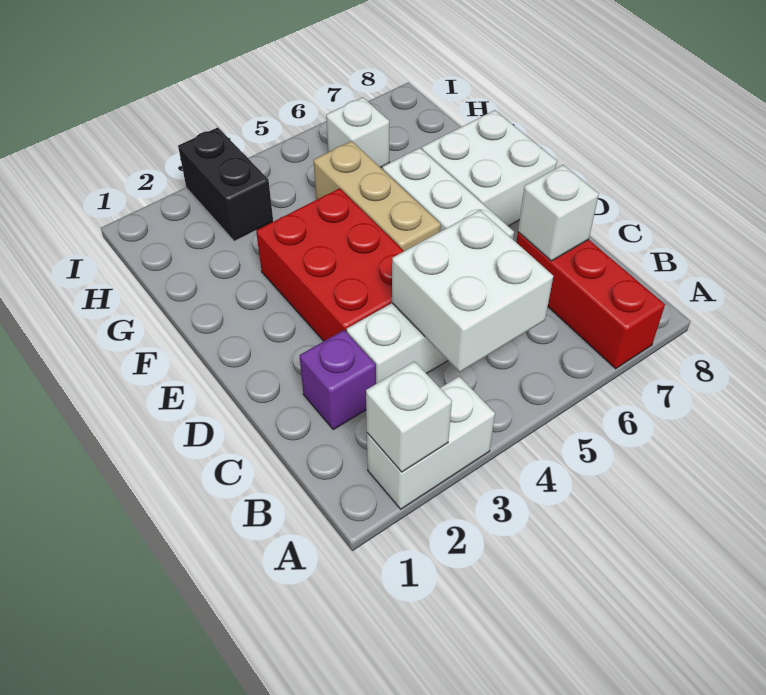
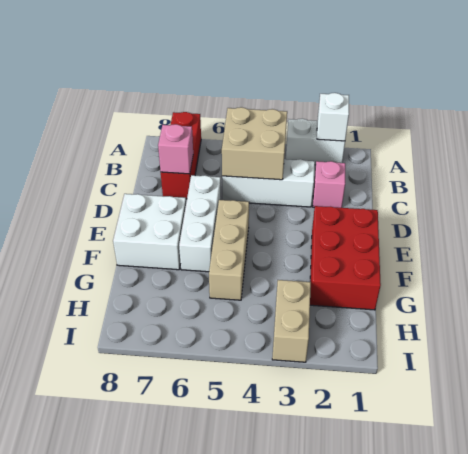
white brick B4:C5 level 2 -> tan brick B4:C5 level 2
purple brick C2 level 1 -> pink brick C2 level 1
white brick C7 level 2 -> pink brick C7 level 2
red brick D3:F4 level 1 -> red brick E1:G2 level 1
black brick H3:I3 level 1 -> tan brick H3:I3 level 1
white brick H6 level 1 -> none

